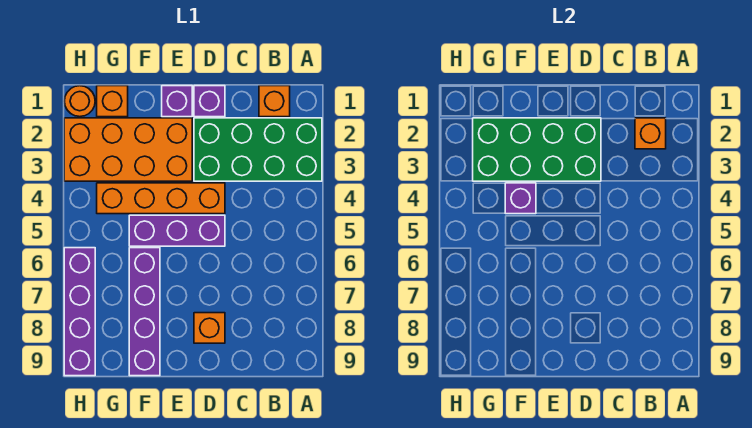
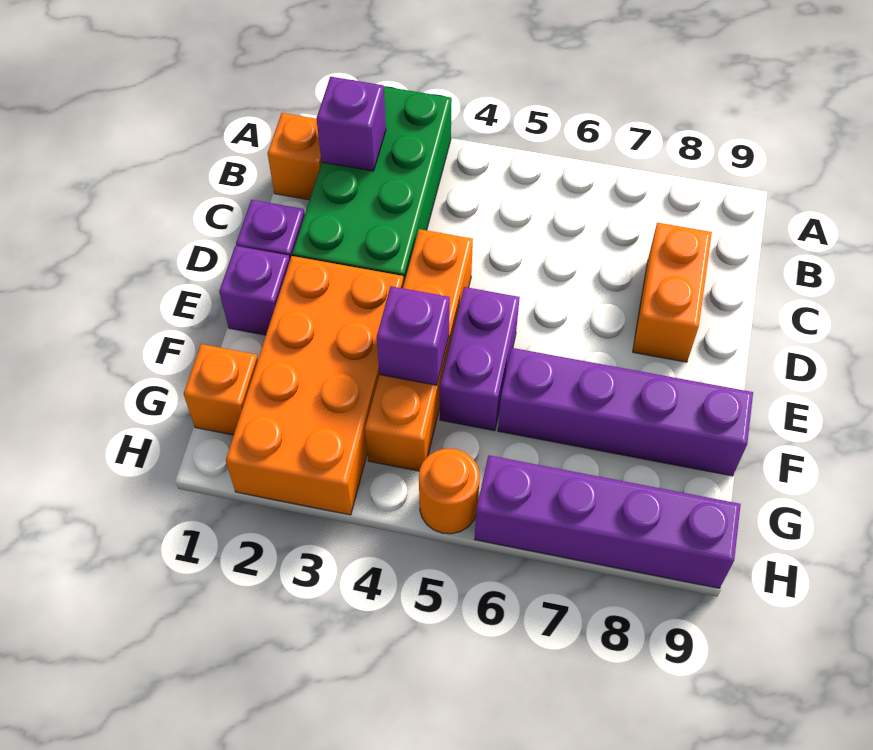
orange brick B2 level 2 -> purple brick B2 level 2
green brick D2:G3 level 2 -> none
purple brick D5:F5 level 1 -> purple brick E5:F5 level 1
orange brick D8 level 1 -> orange brick C8:D8 level 1
orange round brick H1 level 1 -> orange round brick H5 level 1

